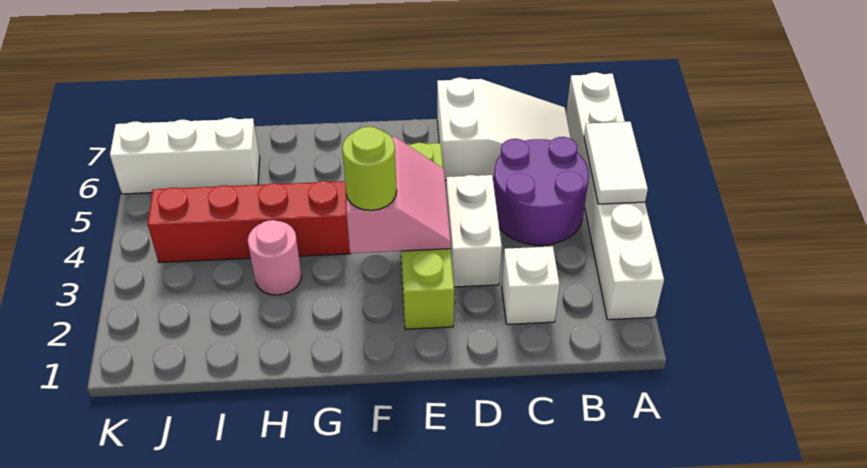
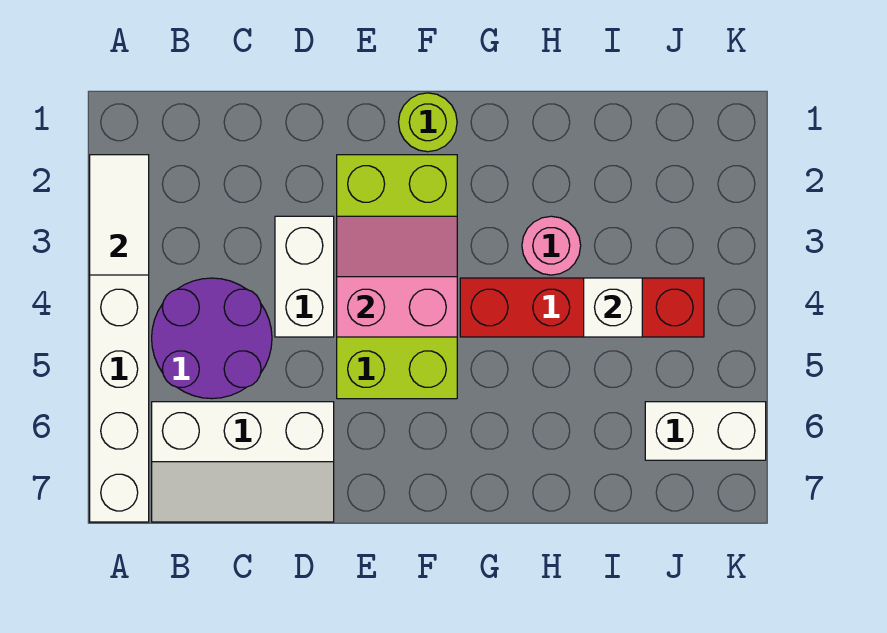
white tile A4:A5 level 2 -> white tile A2:A3 level 2
white slope B6:D7 level 1 top D -> white slope B6:D7 level 1 top 6
white brick C2 level 1 -> white brick I4 level 2
lime brick E2:E5 level 1 -> lime brick E2:F5 level 1
pink slope E3:F4 level 2 top F -> pink slope E3:F4 level 2 top 4
lime round brick F3 level 3 -> lime round brick F1 level 1
white brick I6:K6 level 1 -> white brick J6:K6 level 1

